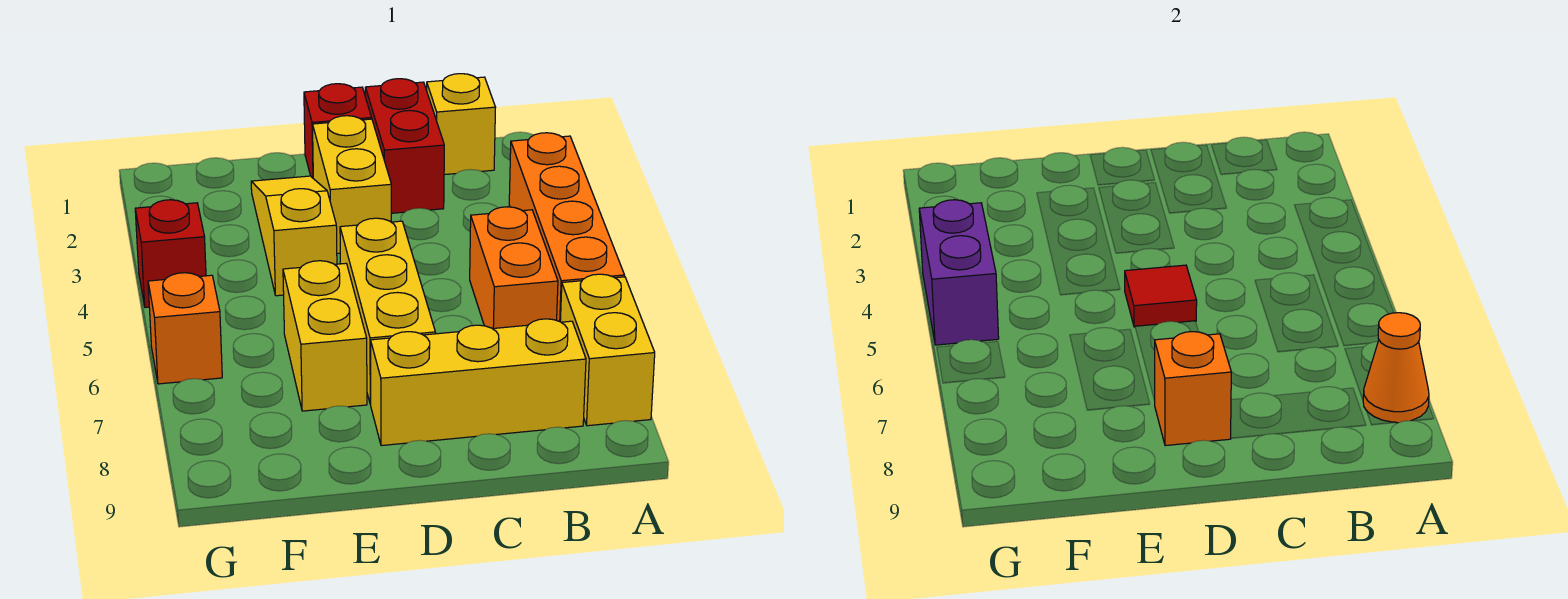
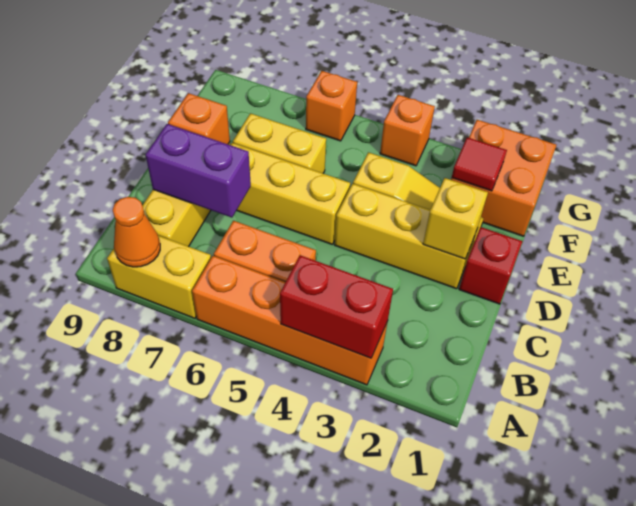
yellow brick B1 level 1 -> yellow brick D2 level 2
red brick C1:C2 level 1 -> red brick A3:A4 level 2
yellow brick D2:D3 level 1 -> yellow brick D2:D4 level 1
red tile D5 level 2 -> red tile F2 level 2
none -> orange brick F1:G2 level 1
red brick G4 level 1 -> orange brick G4 level 1
purple brick G4:G5 level 2 -> purple brick C7:C8 level 2

